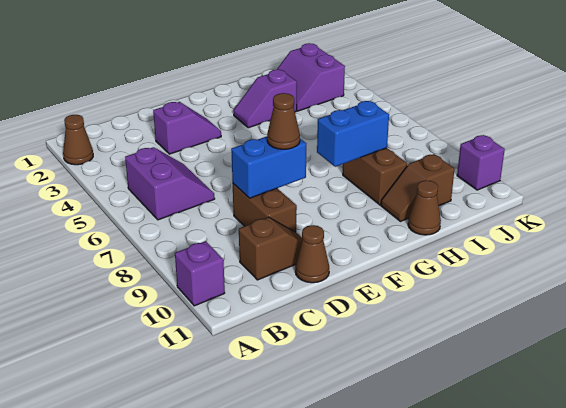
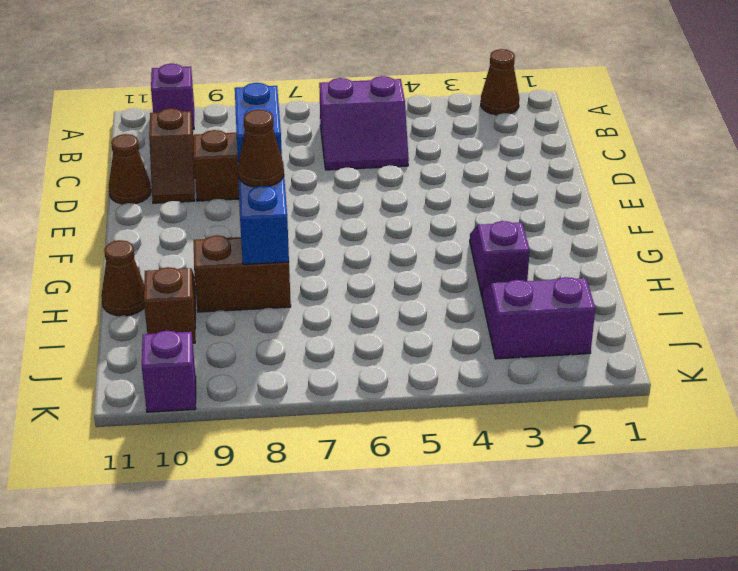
purple slope D3:E3 level 1 top D -> none
brown cone E8 level 3 -> brown cone G8 level 3

